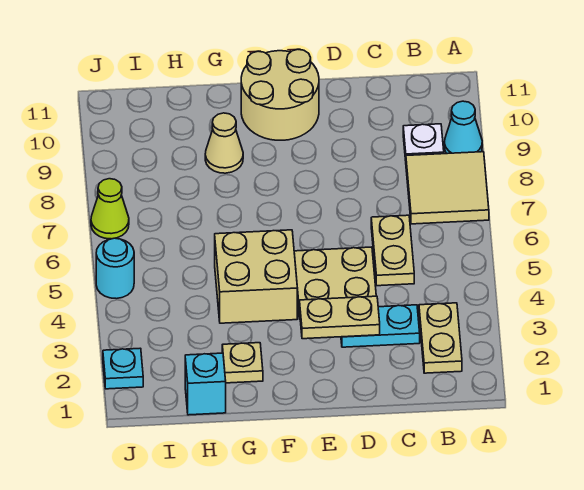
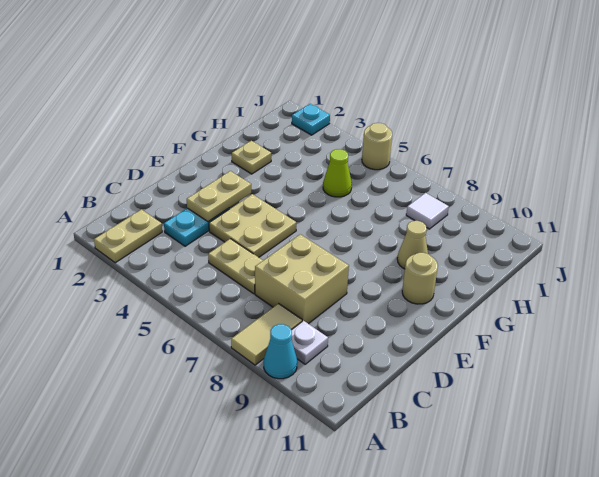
tan tile A7:B8 level 1 -> tan tile A8:B8 level 1
tan plate B2:B3 level 1 -> tan plate A2:B2 level 1
tan round brick E10:F11 level 1 -> tan round brick F10 level 1
tan brick F4:G5 level 1 -> tan brick C7:D8 level 1
cyan brick H1 level 1 -> none
none -> white tile I8 level 1
cyan round brick J5 level 1 -> tan round brick J5 level 1
lime cone J7 level 1 -> lime cone H5 level 1

